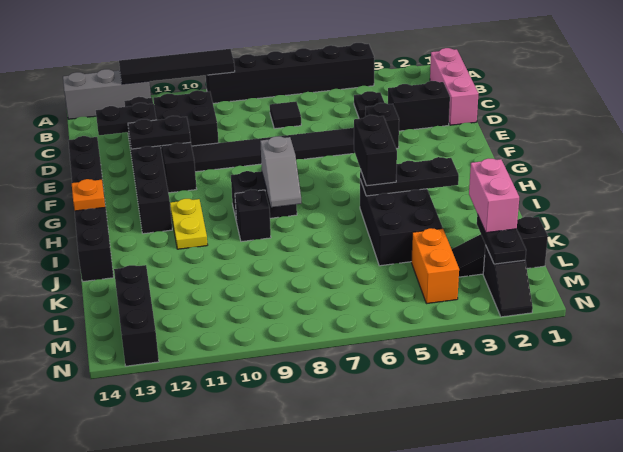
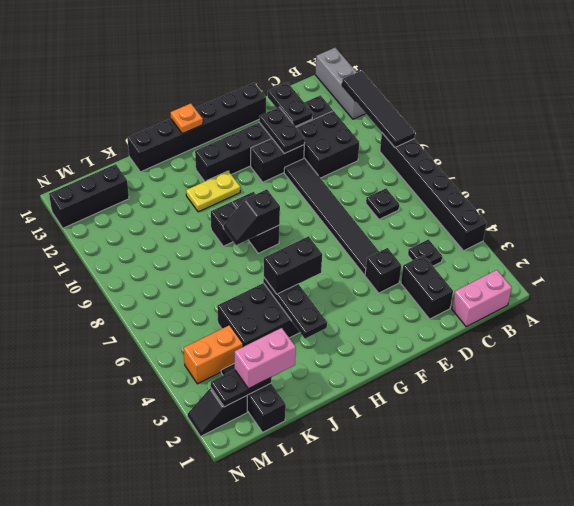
pink brick B1:D1 level 1 -> pink brick B1:C1 level 1
black tile C7 level 1 -> black plate C7 level 1
grey slope H8:I8 level 2 top H -> black slope H8:I8 level 2 top H

